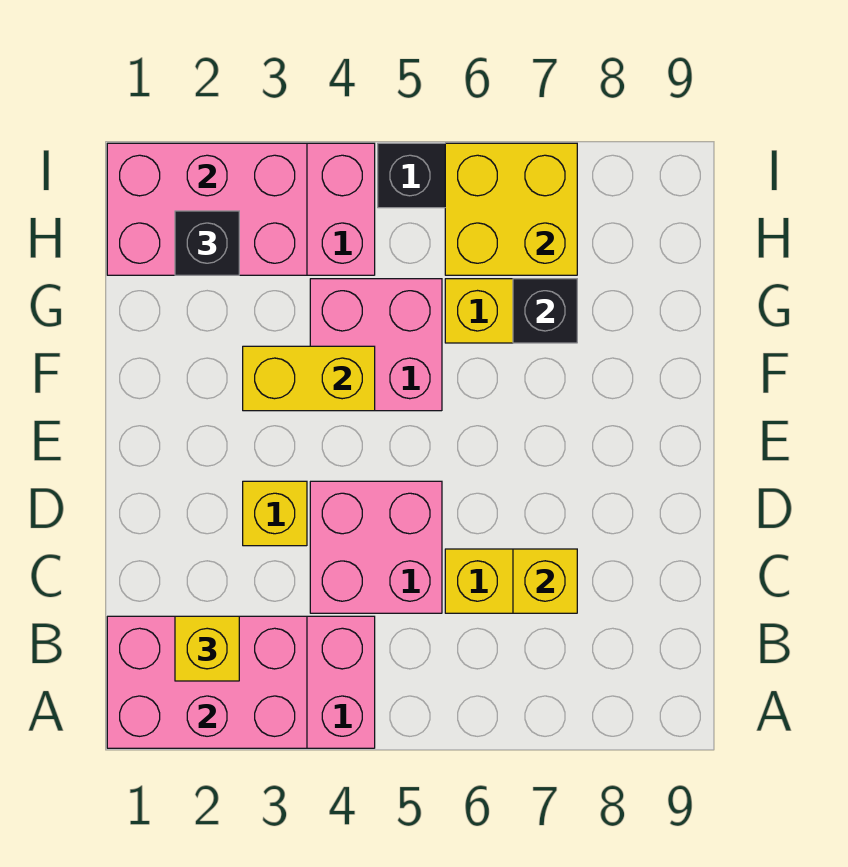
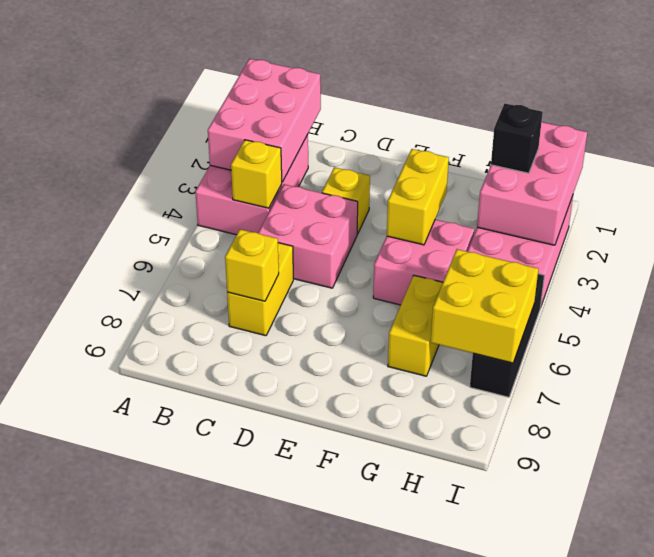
yellow brick B2 level 3 -> yellow brick B4 level 2
black brick G7 level 2 -> none

